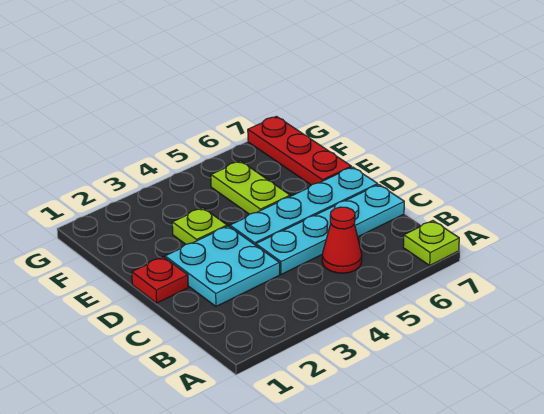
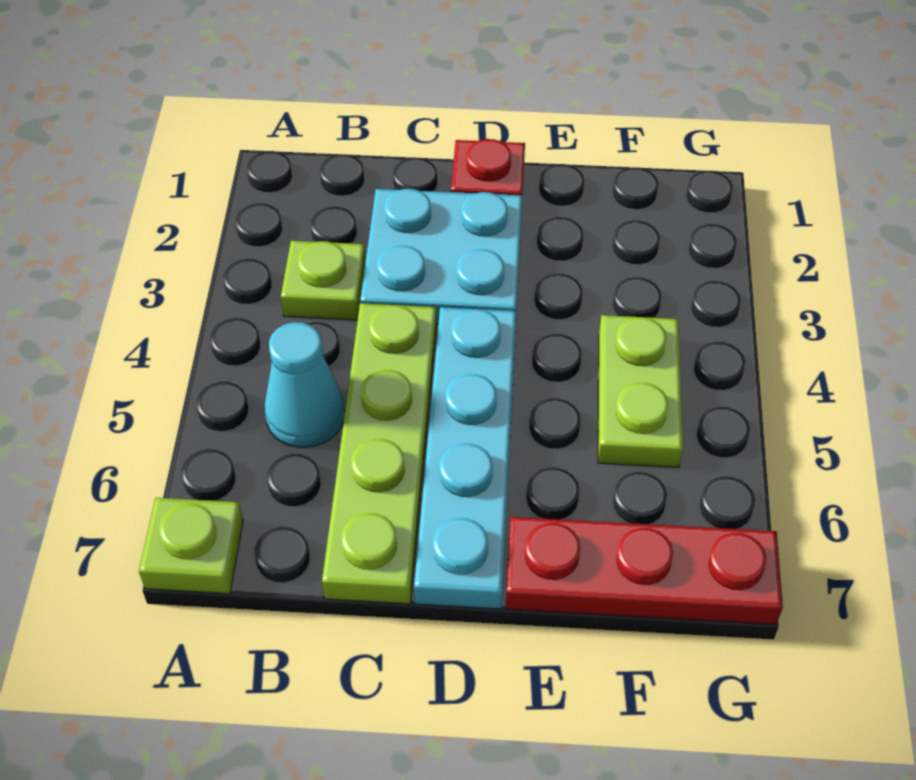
red cone B5 level 1 -> cyan cone B5 level 1
cyan plate C4:C7 level 1 -> lime plate C4:C7 level 1
lime plate E3 level 1 -> lime plate B3 level 1
lime plate E5:F5 level 1 -> lime plate F4:F5 level 1

